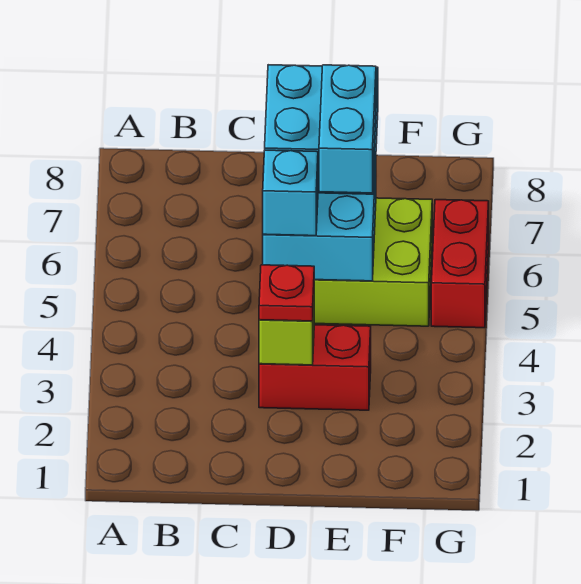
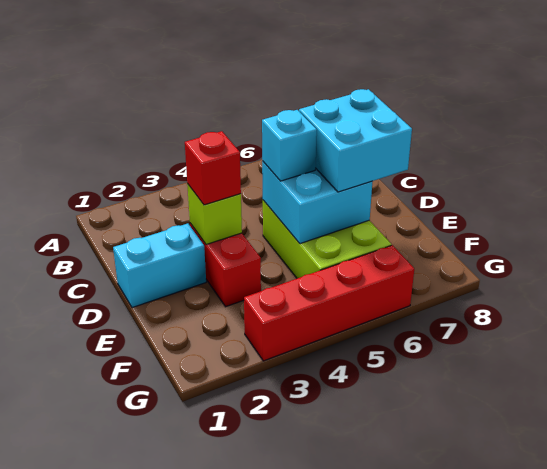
red plate D3 level 3 -> red brick D3 level 3
cyan brick E5:E6 level 4 -> cyan brick D1:D2 level 1
red brick G5:G6 level 1 -> red brick G3:G6 level 1

